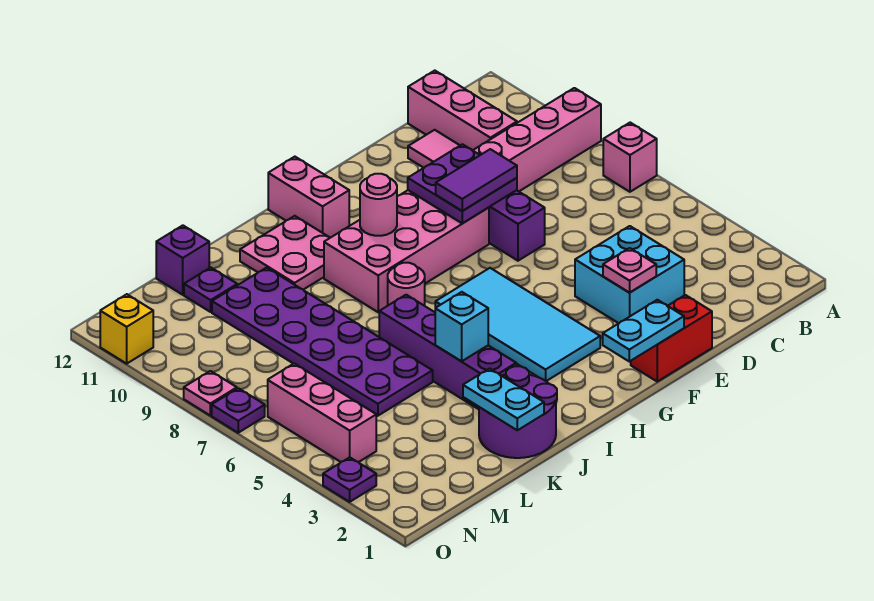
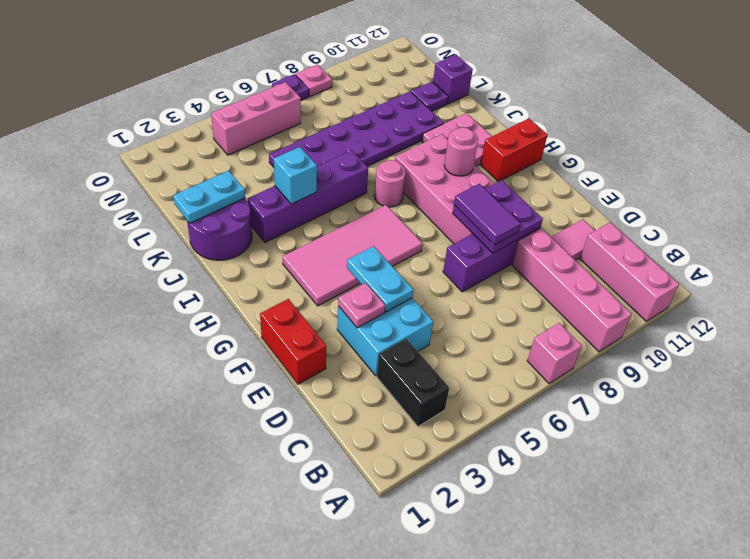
none -> black brick B3:C3 level 1
pink brick C10:C12 level 1 -> pink brick A11:C11 level 1
cyan plate F1:G1 level 2 -> cyan plate E4:F4 level 2
cyan tile G3:H6 level 1 -> pink tile G3:H6 level 1
pink brick H11:H12 level 1 -> red brick H11:H12 level 1
purple plate O3 level 1 -> none
yellow brick O11 level 1 -> none

